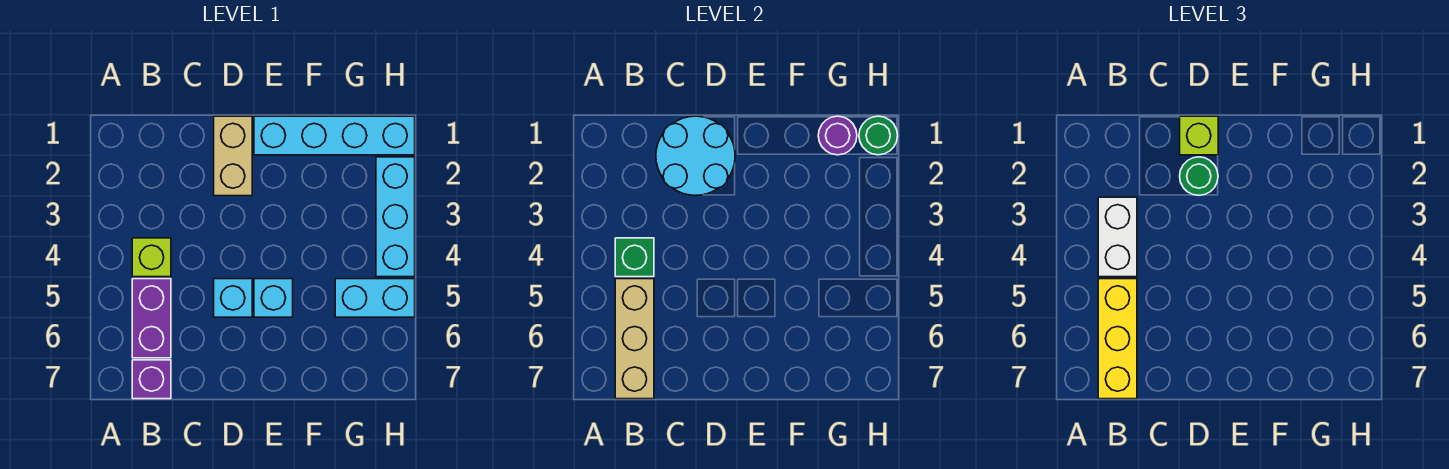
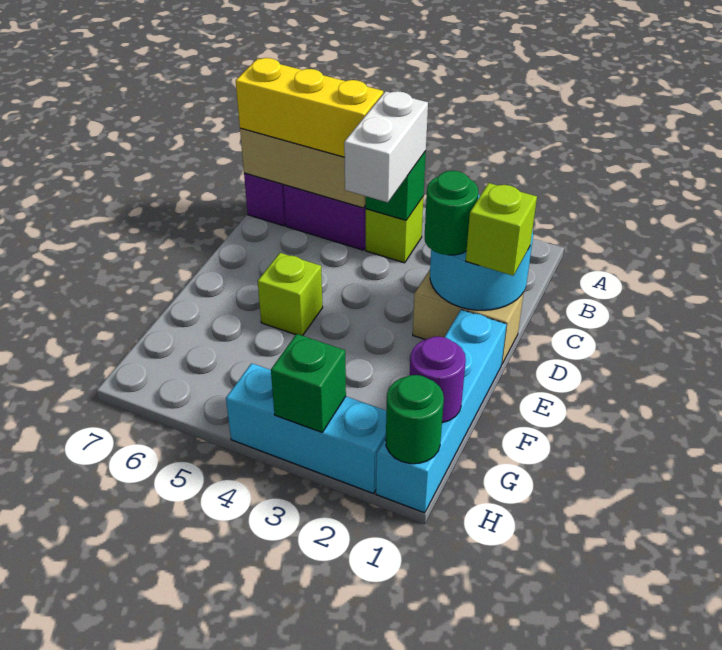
white brick B3:B4 level 3 -> white brick B4:C4 level 3
cyan brick D5 level 1 -> none
cyan brick E5 level 1 -> lime brick E5 level 1
cyan brick G5:H5 level 1 -> none
none -> green brick H3 level 2

